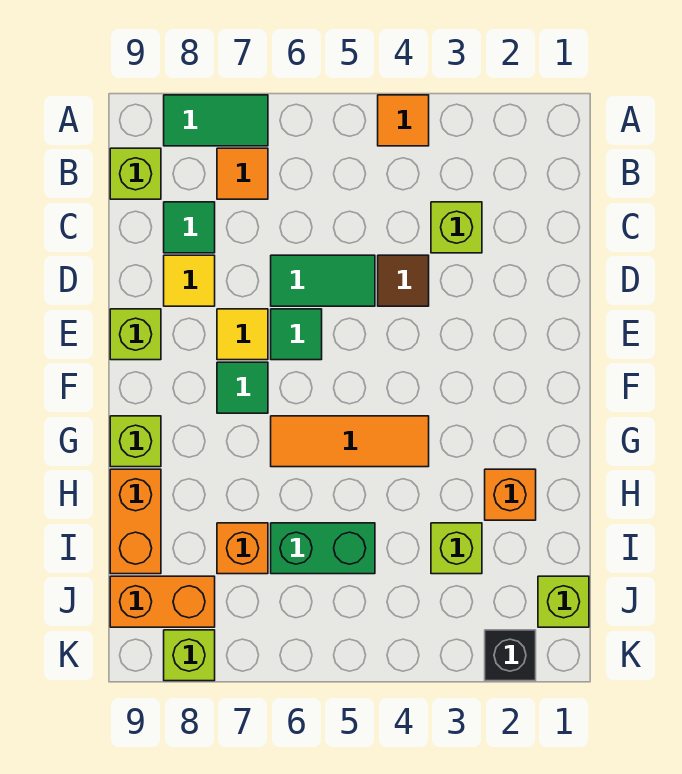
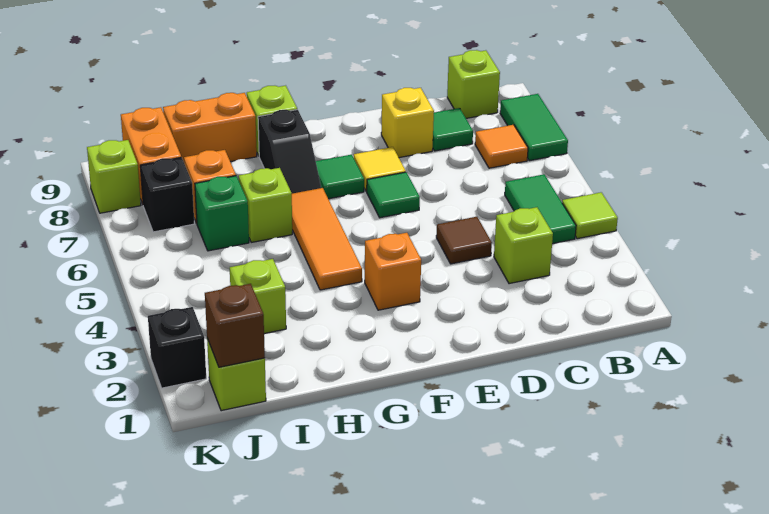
orange tile A4 level 1 -> lime tile A4 level 1
green tile D5:D6 level 1 -> green tile B4:B5 level 1
yellow tile D8 level 1 -> yellow brick D8 level 1
lime brick E9 level 1 -> lime brick H6 level 1
none -> black slope G7:G8 level 1 top 8
orange brick H2 level 1 -> orange brick F3 level 1
green brick I5:I6 level 1 -> green brick I6 level 1
none -> brown brick J1 level 2
none -> black brick J7 level 1

